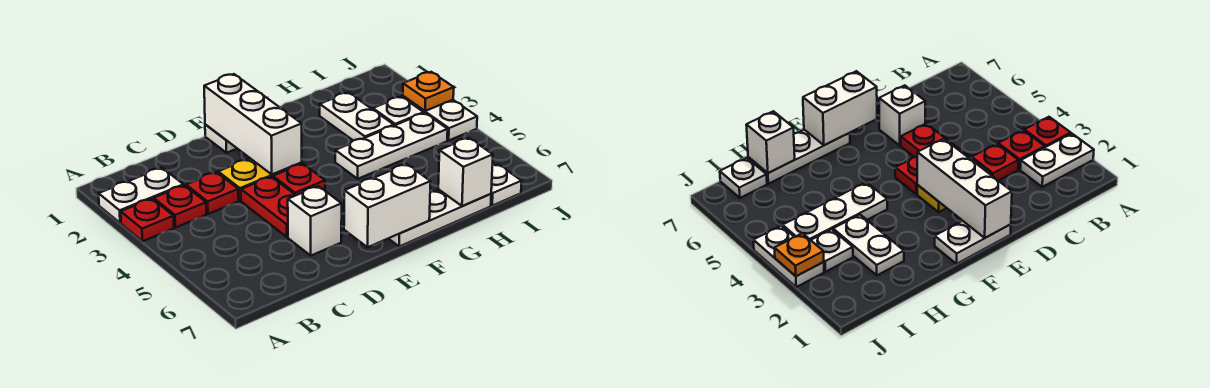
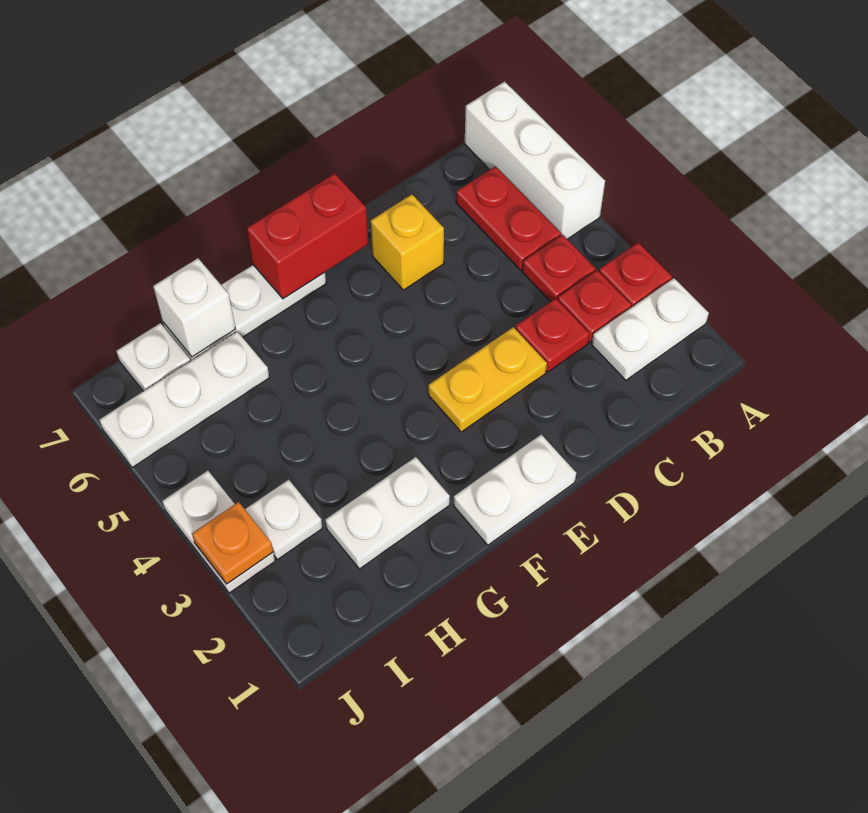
red plate D4:D5 level 1 -> red plate B5:B6 level 1
white brick D6 level 1 -> yellow brick D6 level 1
white brick E1:E3 level 2 -> white brick A5:A7 level 1
red plate E4 level 1 -> red plate B4 level 1
white brick E7:F7 level 2 -> red brick E7:F7 level 2
white plate G4:I4 level 1 -> white plate H6:J6 level 1
white plate H2:H3 level 1 -> white plate G2:H2 level 1

